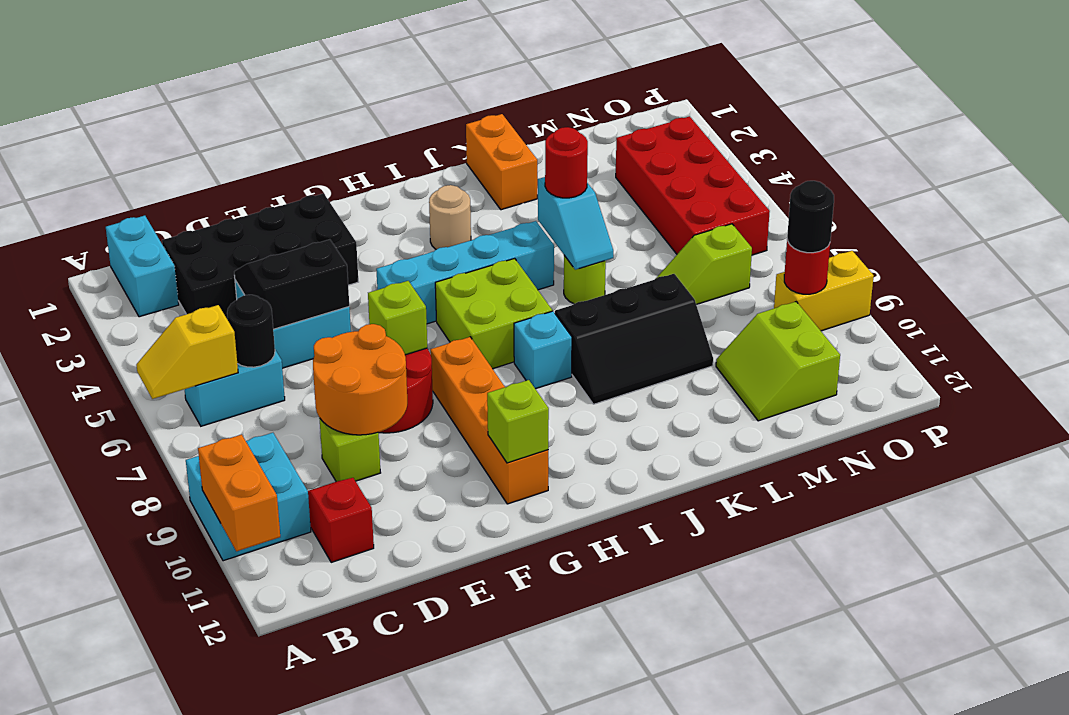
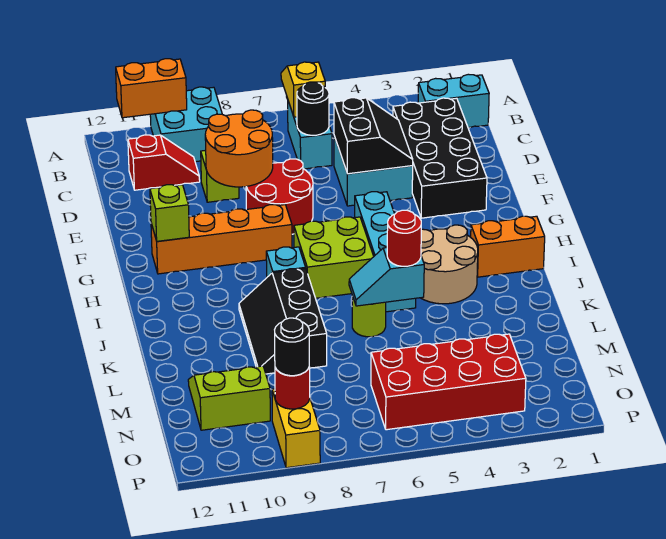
lime brick F7 level 2 -> none
tan round brick I3 level 1 -> tan round brick I3:J4 level 1
orange brick K1:K2 level 1 -> orange brick I1:I2 level 1
lime slope M7:N7 level 1 top N -> none

